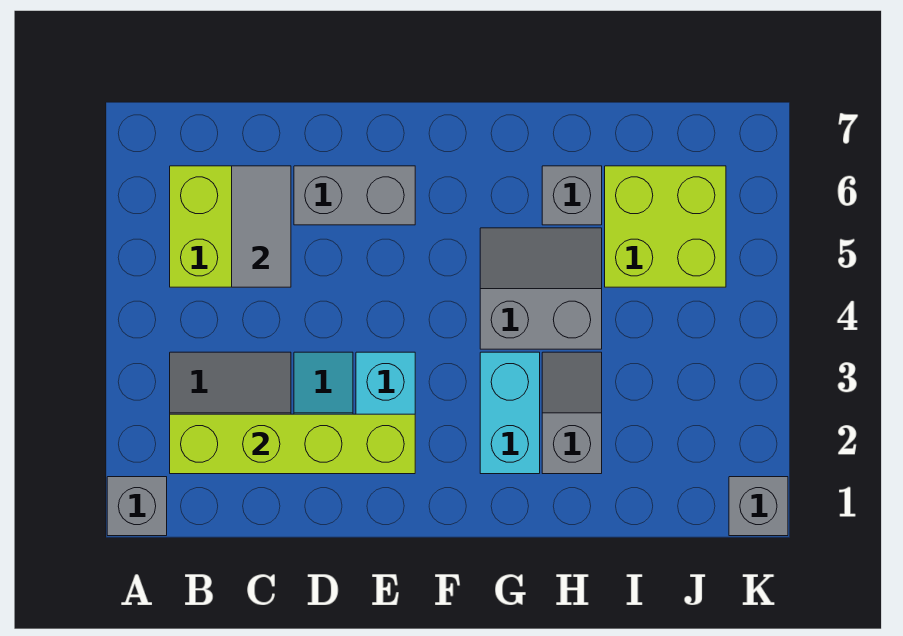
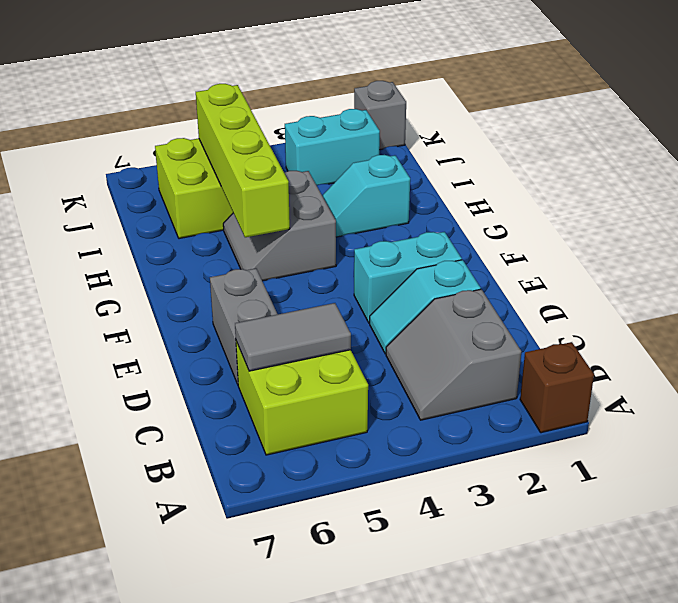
grey brick A1 level 1 -> brown brick A1 level 1
lime brick B2:E2 level 2 -> lime brick G5:J5 level 2
cyan brick G2:G3 level 1 -> cyan brick J2:J3 level 1
grey slope H2:H3 level 1 top 2 -> cyan slope H2:H3 level 1 top 2
grey brick H6 level 1 -> none

